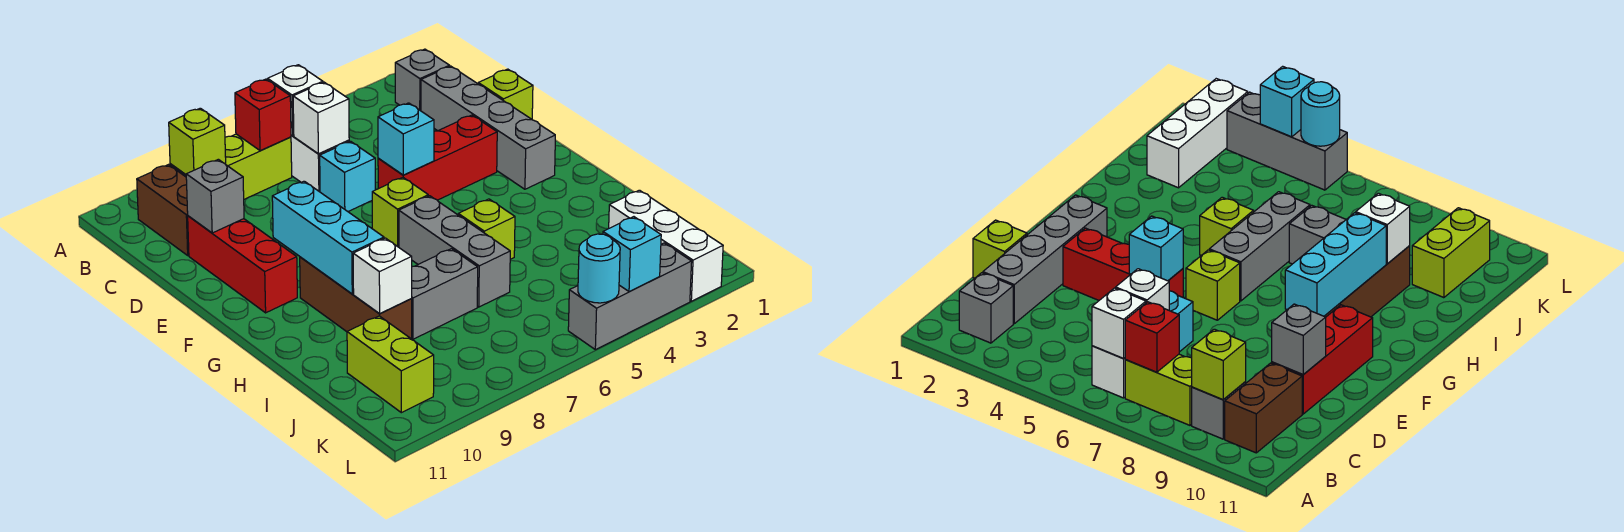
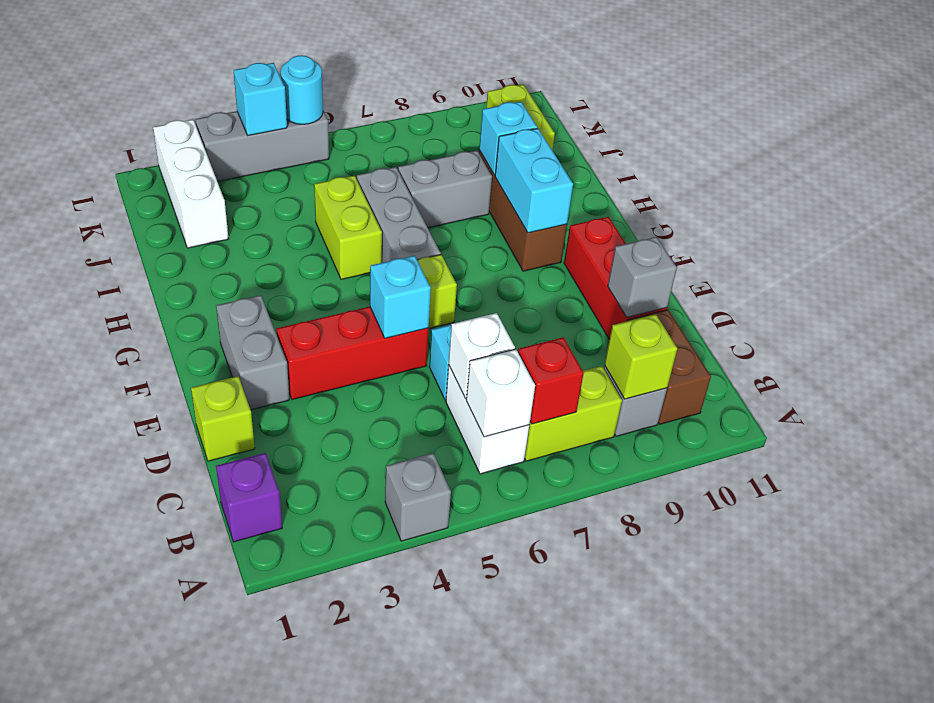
none -> purple brick B1 level 1
grey brick B2 level 1 -> grey brick A4 level 1
grey brick C2:F2 level 1 -> grey brick E2:F2 level 1
cyan brick F9:H9 level 2 -> cyan brick G9:H9 level 2
lime brick H5 level 1 -> lime brick H5:I5 level 1
white brick I9 level 2 -> cyan brick I9 level 2

